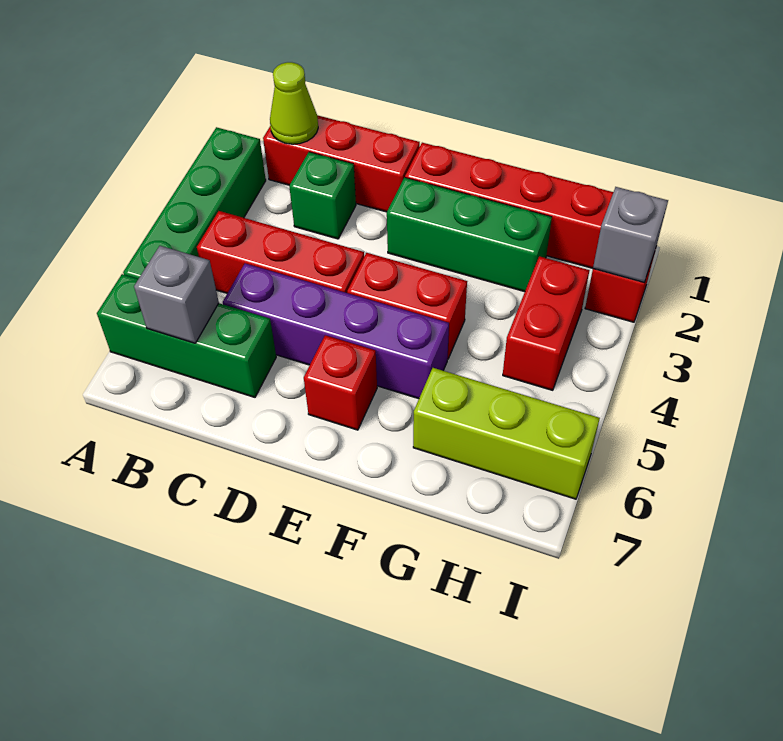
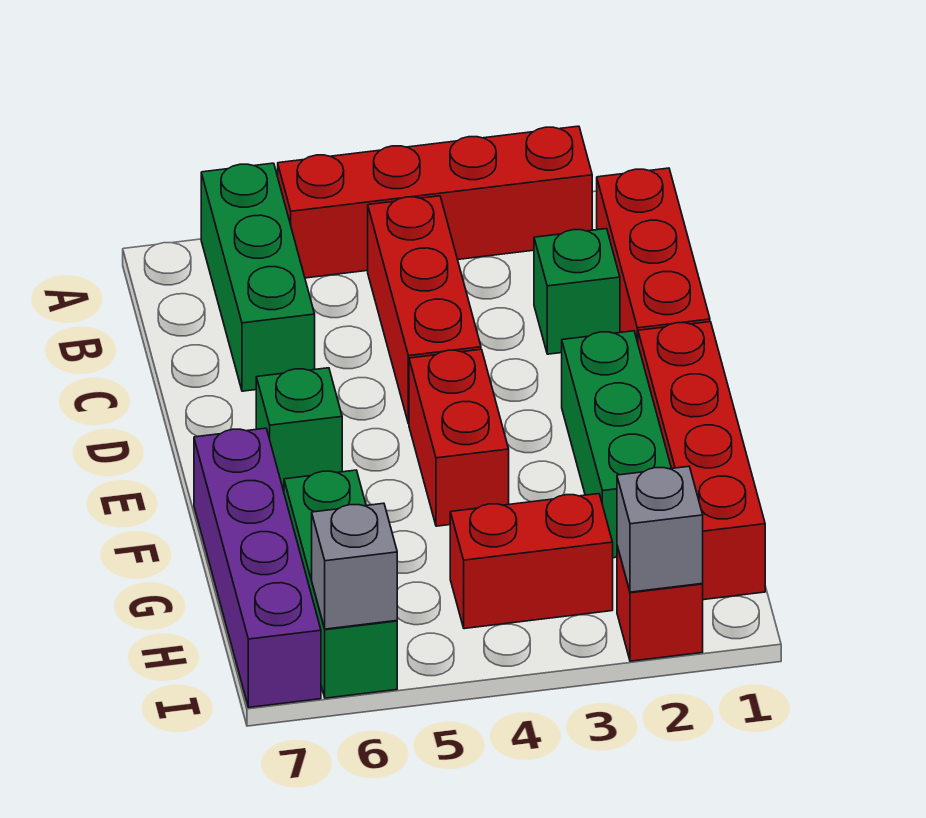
green brick A2:A5 level 1 -> red brick A2:A5 level 1
lime cone B1 level 2 -> none
grey brick B6 level 2 -> grey brick I6 level 2
purple brick C5:F5 level 1 -> purple brick F7:I7 level 1
red brick E6 level 1 -> green brick E6 level 1
lime brick G6:I6 level 1 -> green brick G6:I6 level 1

